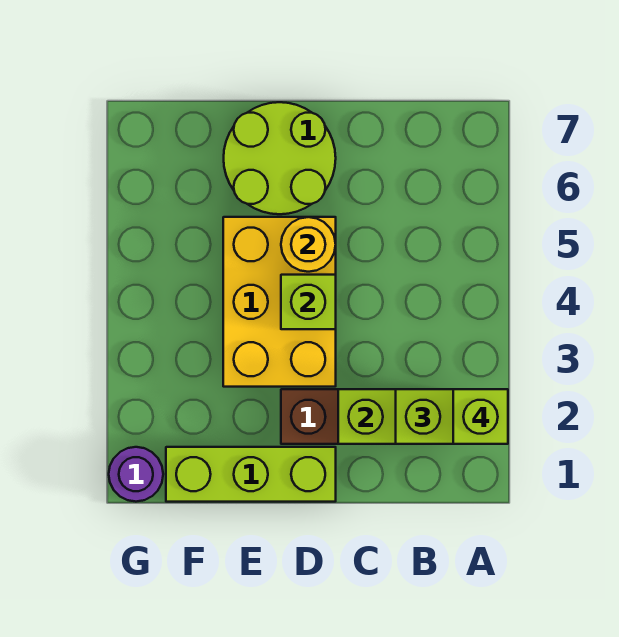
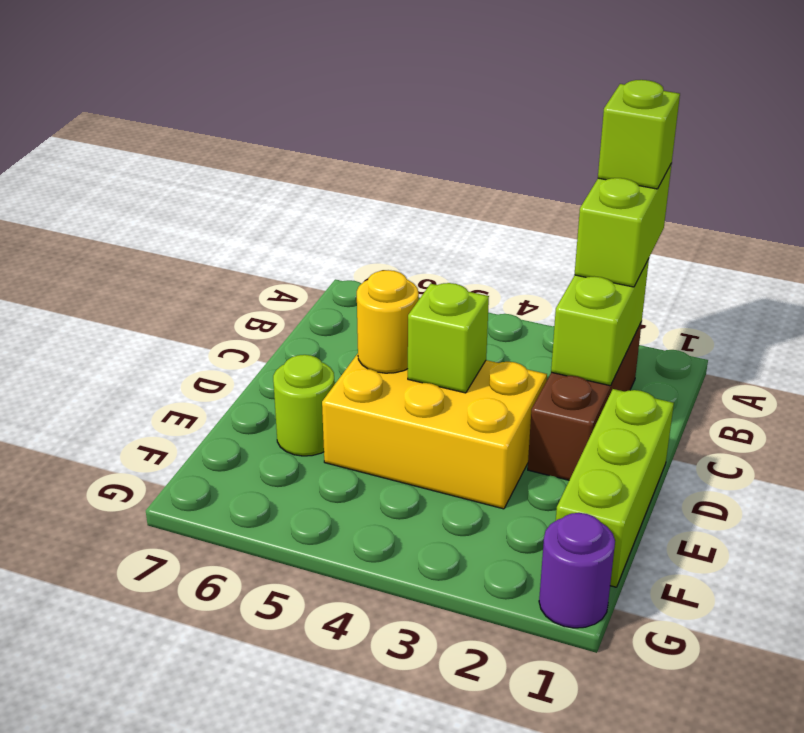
lime round brick D6:E7 level 1 -> lime round brick E6 level 1

